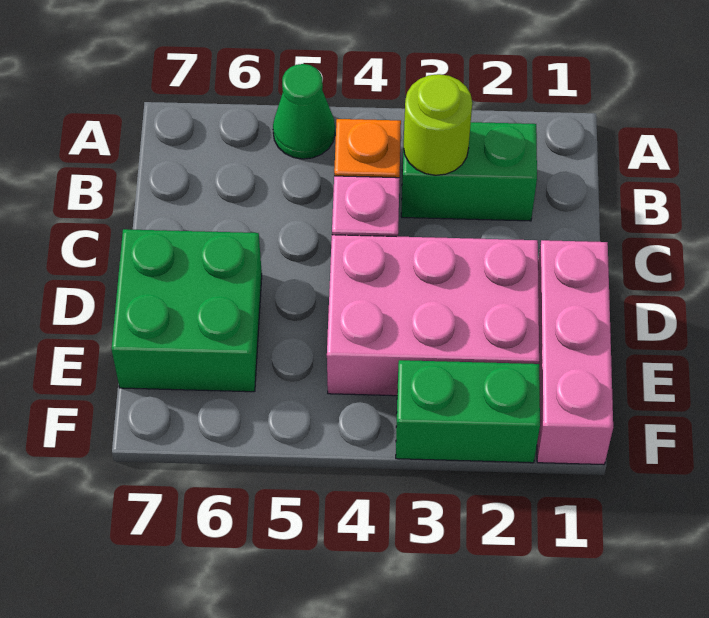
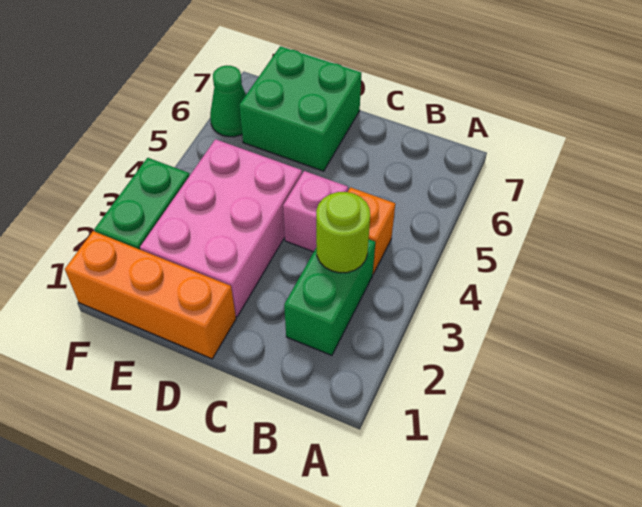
green cone A5 level 1 -> green cone F6 level 1
pink brick D1:F1 level 1 -> orange brick D1:F1 level 1

